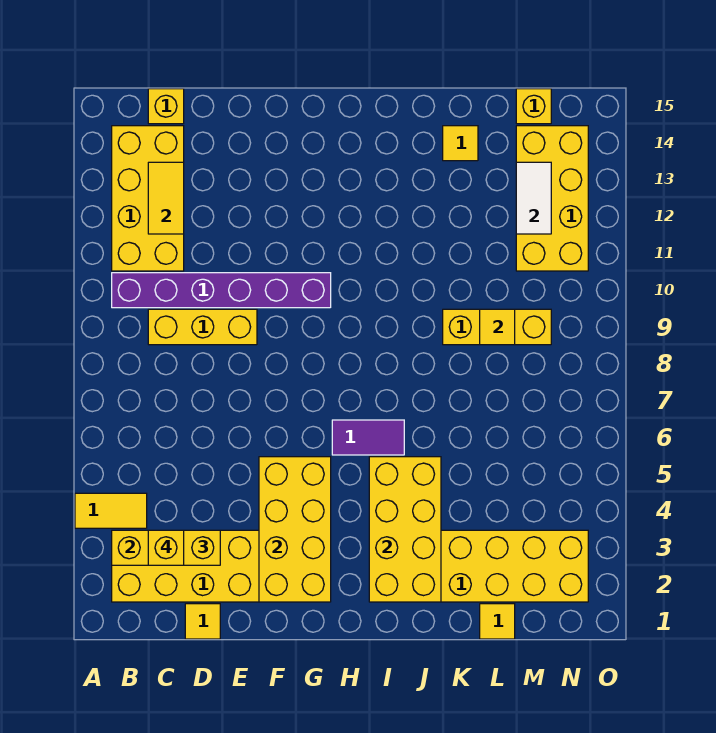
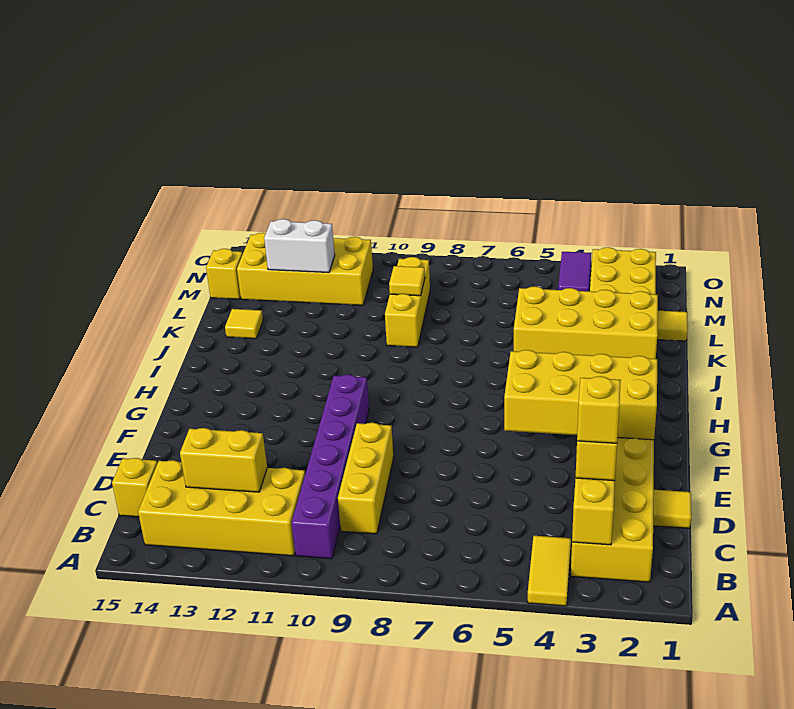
yellow tile C12:C13 level 2 -> yellow brick C12:C13 level 2
purple tile H6:I6 level 1 -> purple tile N4:O4 level 1
white tile M12:M13 level 2 -> white brick M12:M13 level 2

